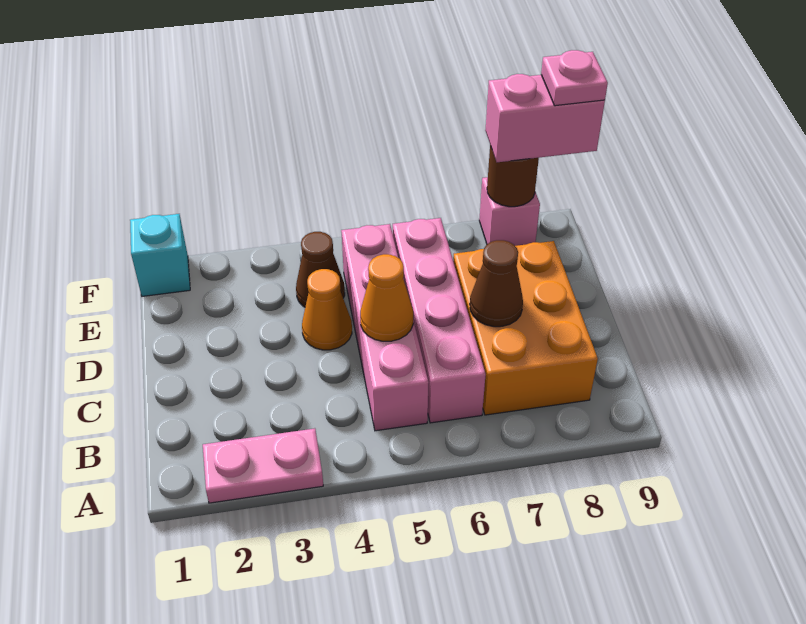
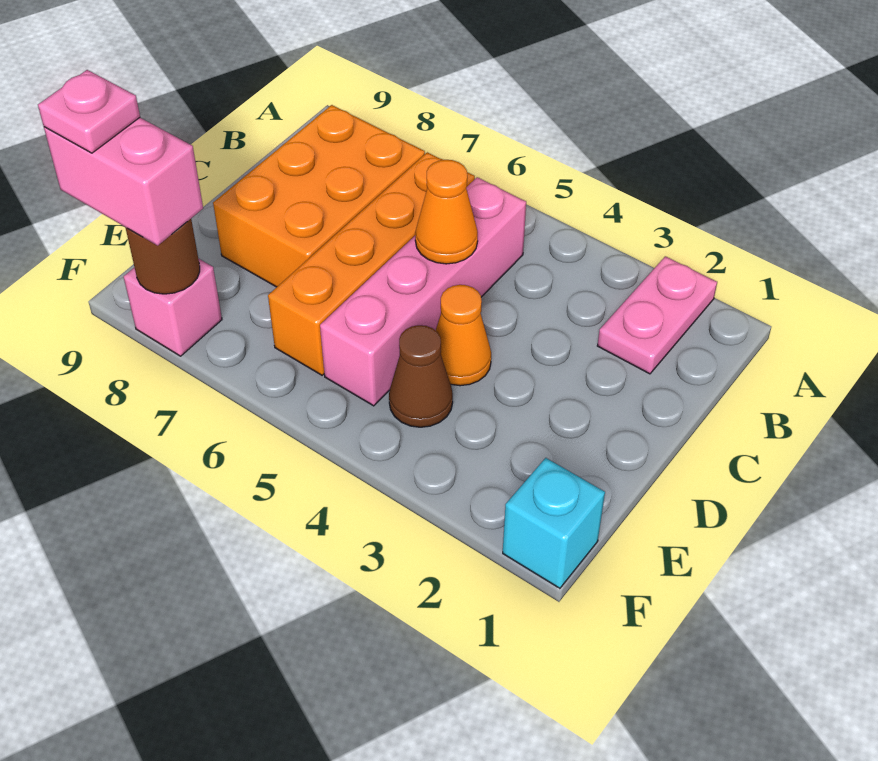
pink plate A2:A3 level 1 -> pink plate A2:B2 level 1
pink brick B6:E6 level 1 -> orange brick B6:E6 level 1
brown cone C7 level 2 -> none

